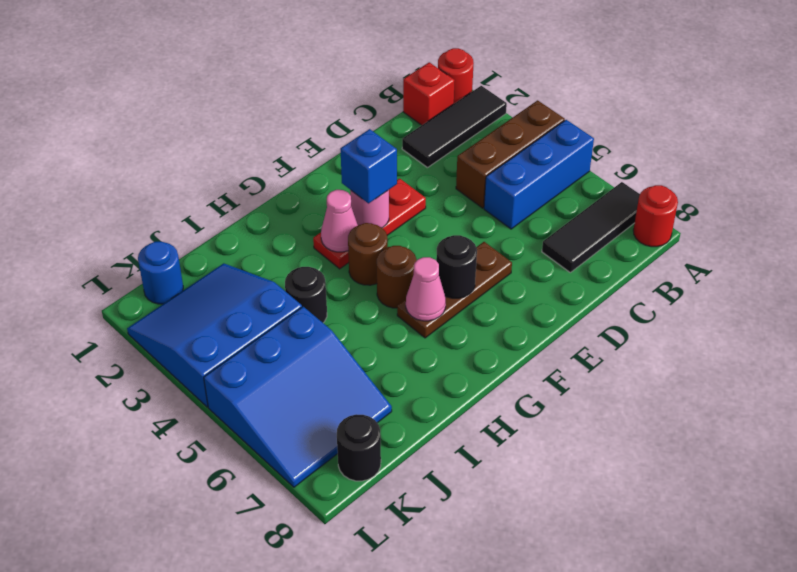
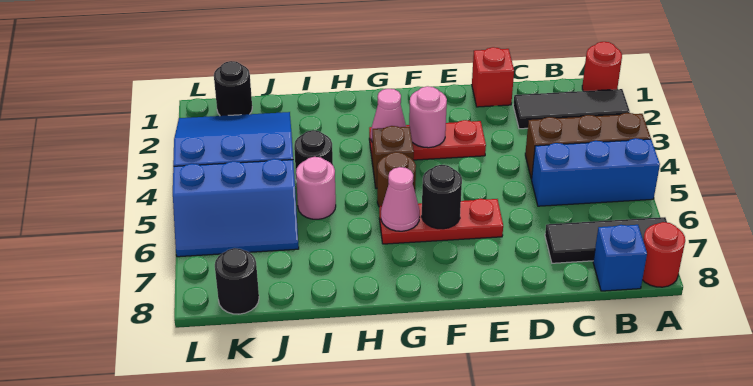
red brick B1 level 1 -> red brick D1 level 1
brown plate E6:G6 level 1 -> red plate E6:G6 level 1
blue brick F3 level 3 -> blue brick B8 level 1
brown round brick G4 level 1 -> brown brick G4 level 1
none -> pink round brick I5 level 1
blue slope J5:L7 level 1 top 5 -> blue slope J5:L6 level 1 top 5
blue round brick K1 level 1 -> black round brick K1 level 1

